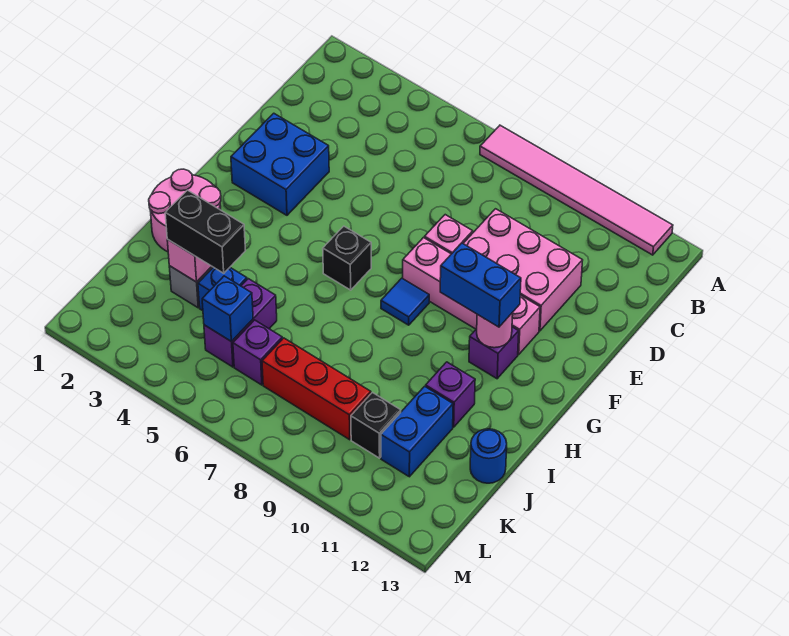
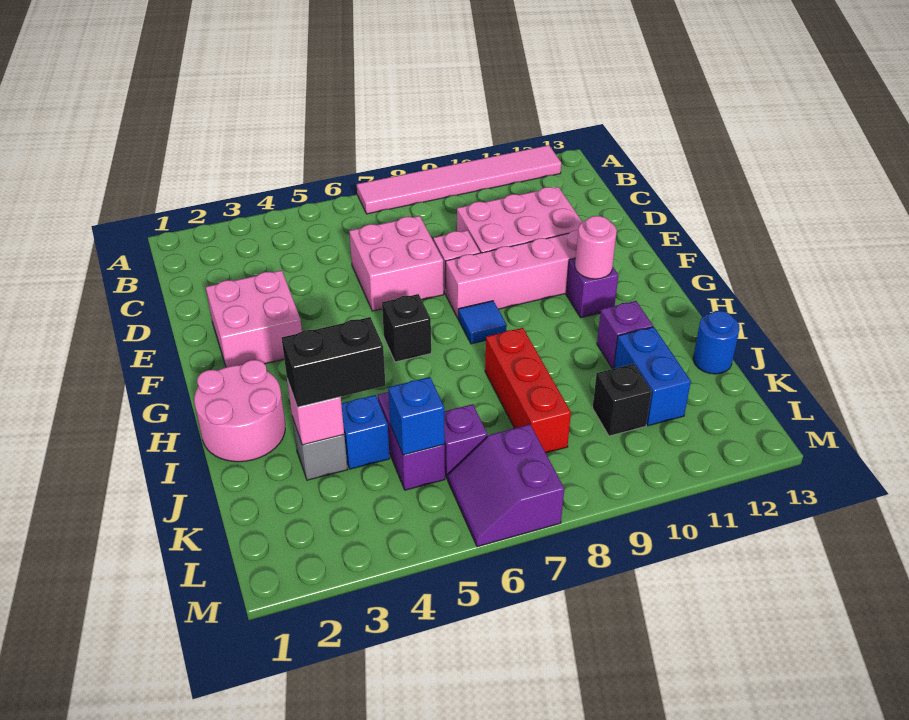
none -> pink brick D6:E7 level 1
blue brick E2:F3 level 1 -> pink brick E2:F3 level 1
blue brick G10:G11 level 3 -> none
red brick K7:K9 level 1 -> red brick I8:K8 level 1
none -> purple slope L6:M7 level 1 top 7

